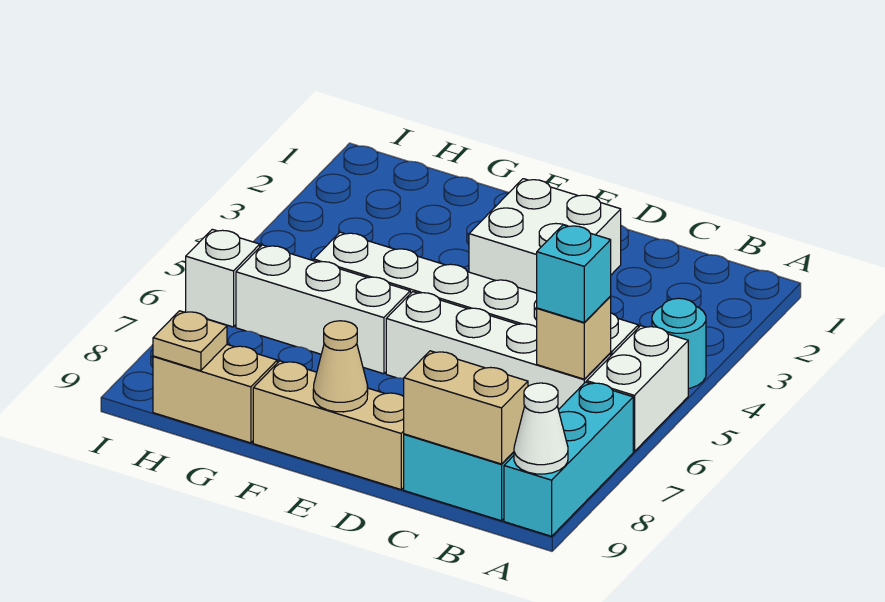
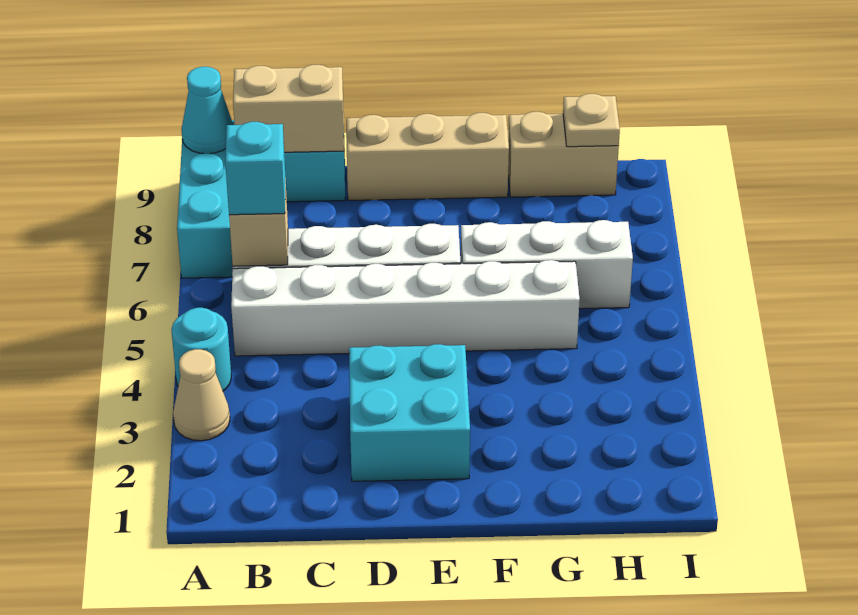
white brick A5:A6 level 1 -> none
white cone A9 level 2 -> cyan cone A9 level 2
white brick D2:E3 level 1 -> cyan brick D2:E3 level 1
tan cone E9 level 2 -> tan cone A3 level 1
white brick I6 level 1 -> none

